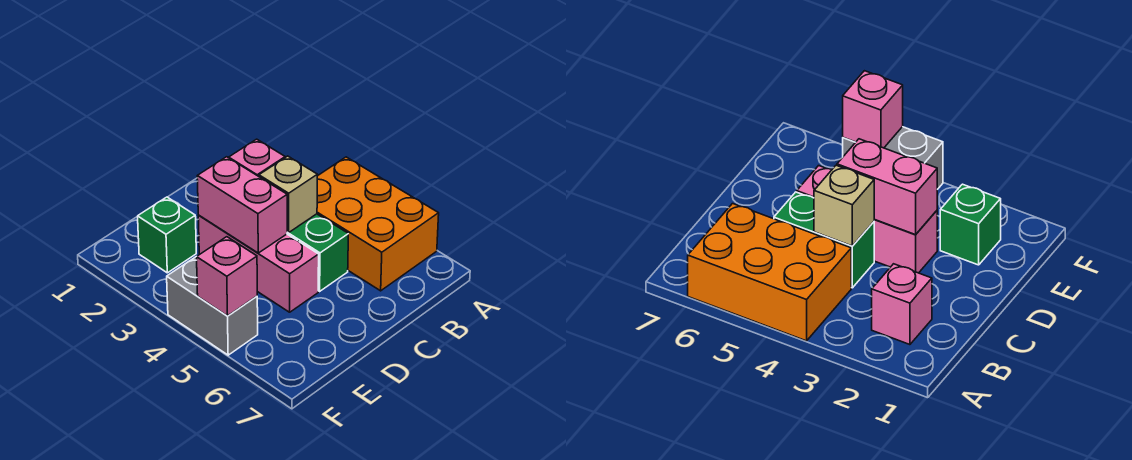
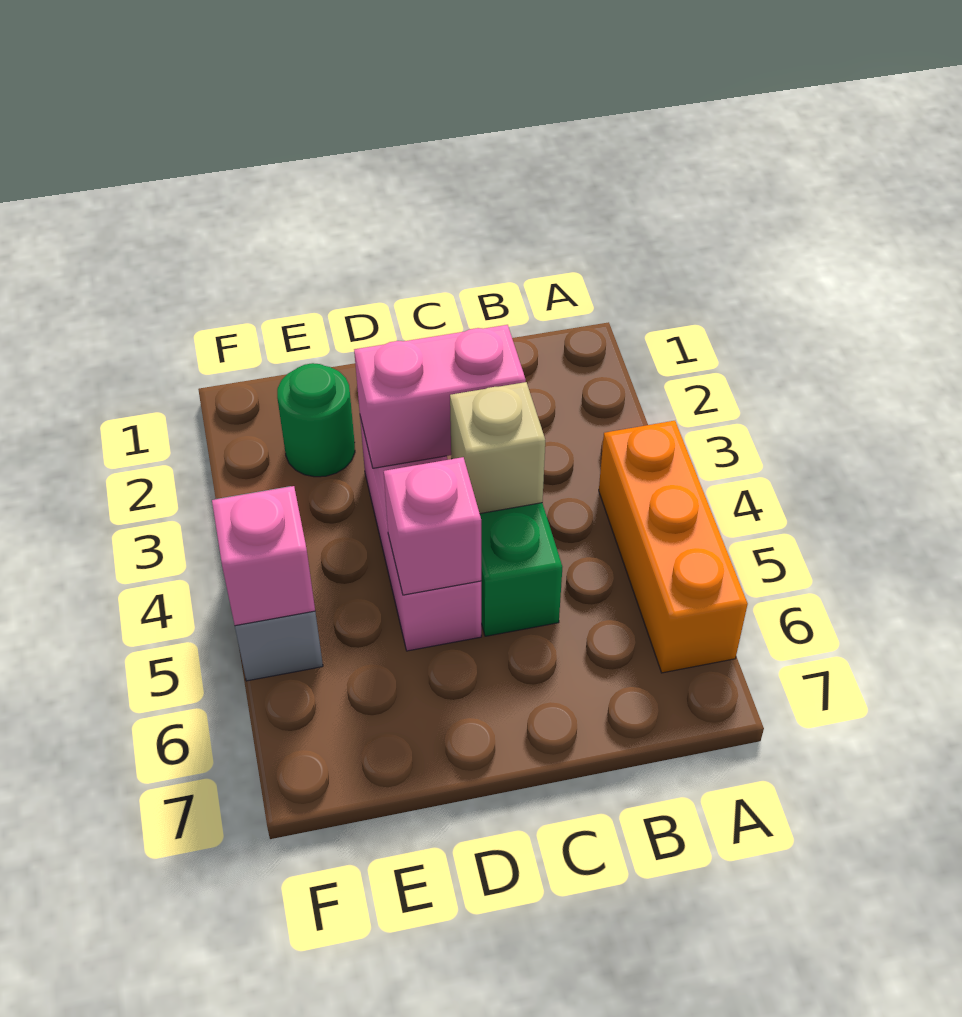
orange brick A4:B6 level 1 -> orange brick A4:A6 level 1
pink brick B2 level 1 -> pink brick D5 level 2
pink brick D3:D4 level 2 -> pink brick C3:D3 level 2
green brick E2 level 1 -> green round brick E2 level 1

